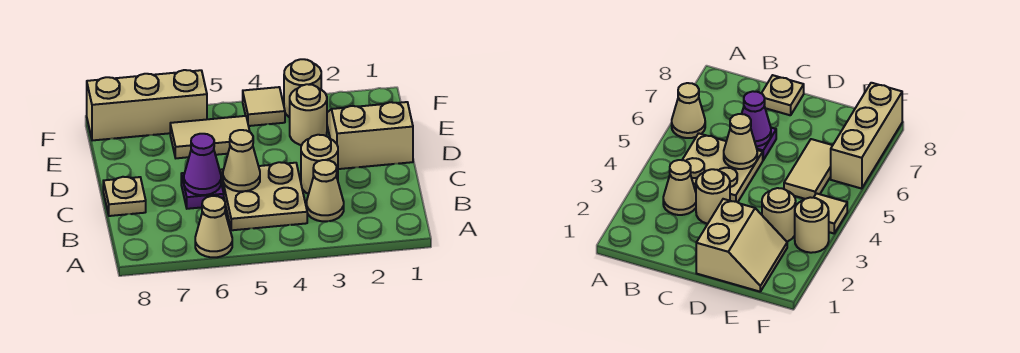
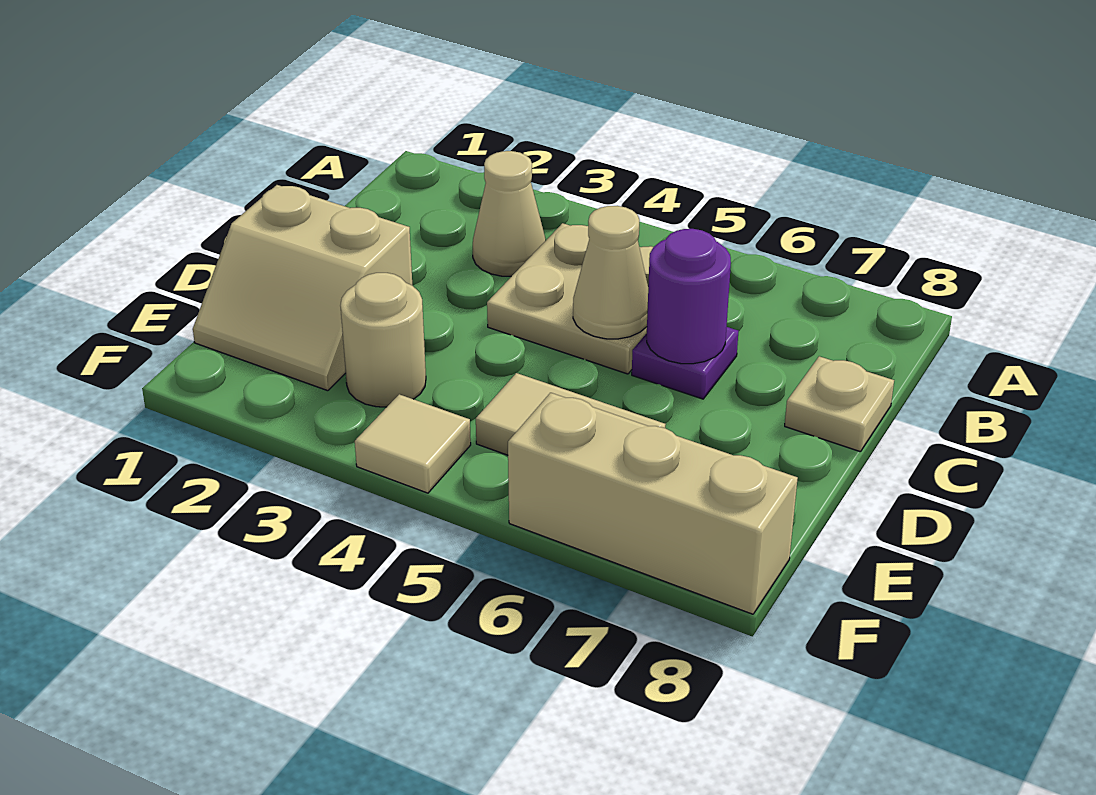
tan cone A6 level 1 -> none
tan round brick C3 level 1 -> none
purple cone C6 level 2 -> purple round brick C6 level 2
tan round brick F3 level 1 -> none

